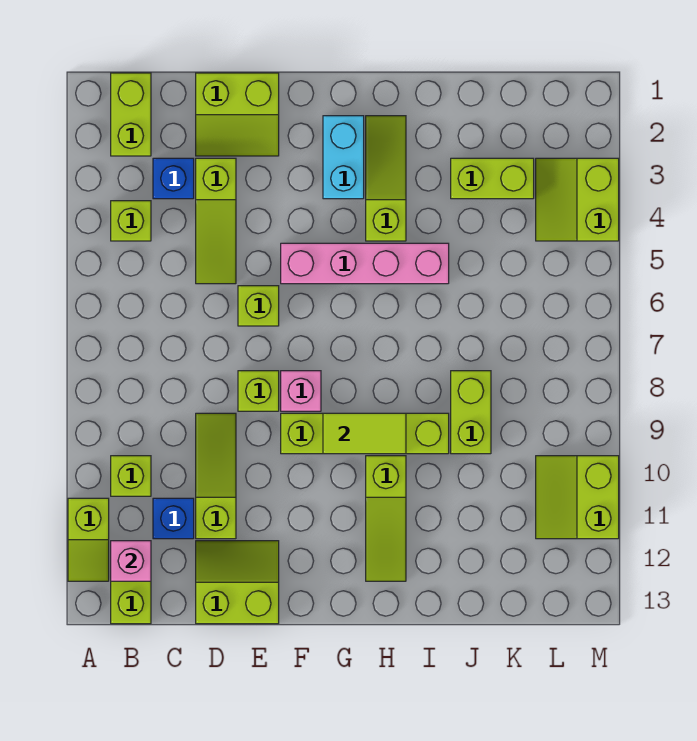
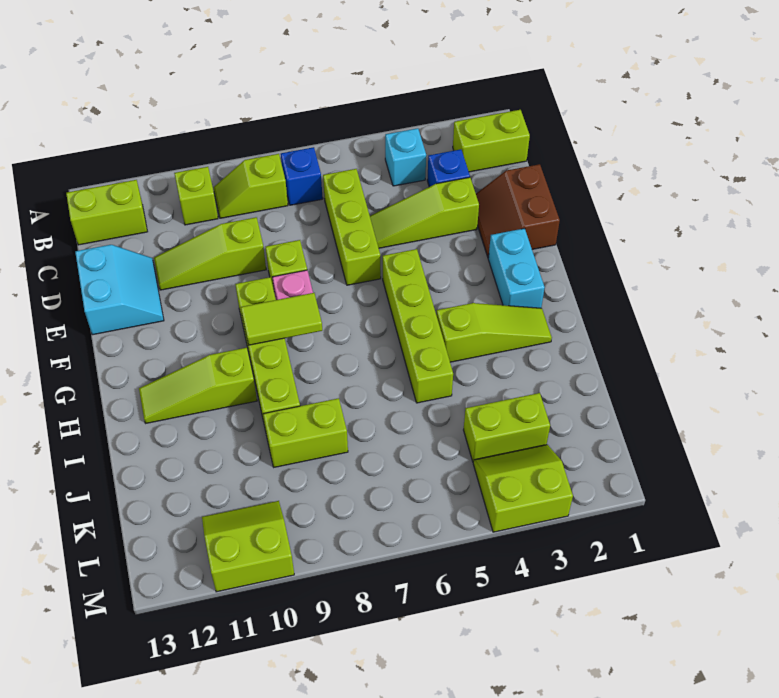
lime slope A11:A12 level 1 top 11 -> lime slope B8:B9 level 1 top 8
lime brick B4 level 1 -> cyan brick B4 level 1
pink brick B12 level 2 -> none
blue brick C11 level 1 -> blue brick B7 level 1
lime slope D1:E2 level 1 top 1 -> brown slope D1:E2 level 1 top 1
lime slope D9:D11 level 1 top 11 -> lime slope D9:D11 level 1 top 9
lime slope D12:E13 level 1 top 13 -> cyan slope D12:E13 level 1 top 13
lime brick E6 level 1 -> lime brick C6:E6 level 1
pink brick F5:I5 level 1 -> lime brick F5:I5 level 1
cyan brick G2:G3 level 1 -> cyan brick F2:G2 level 1
lime tile G9:H9 level 2 -> lime tile G8:G9 level 2
lime brick J3:K3 level 1 -> lime brick K3:K4 level 1

